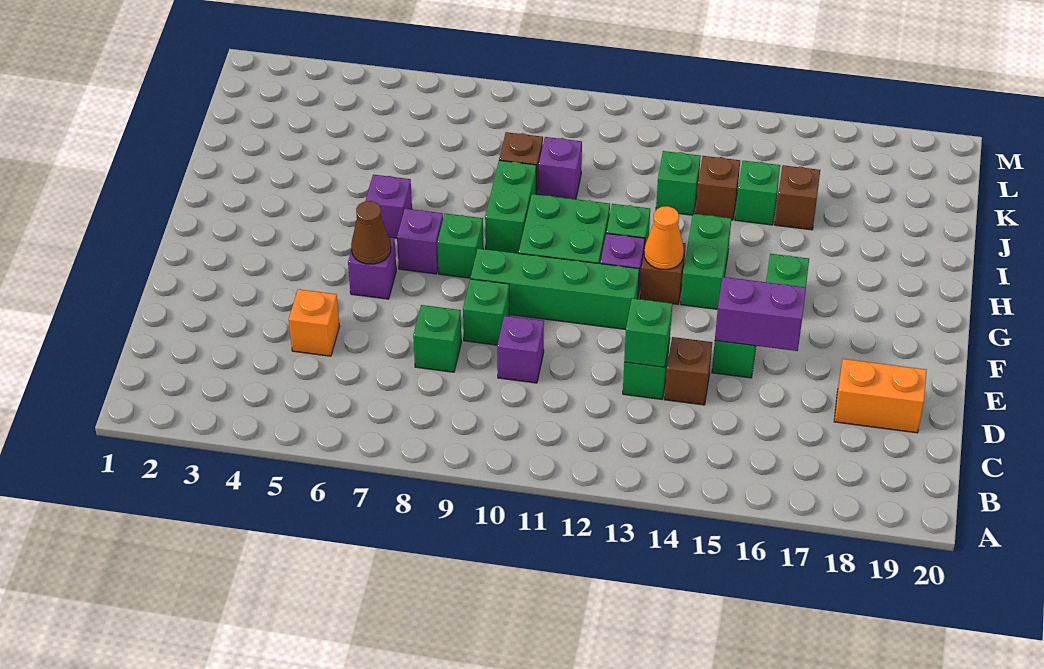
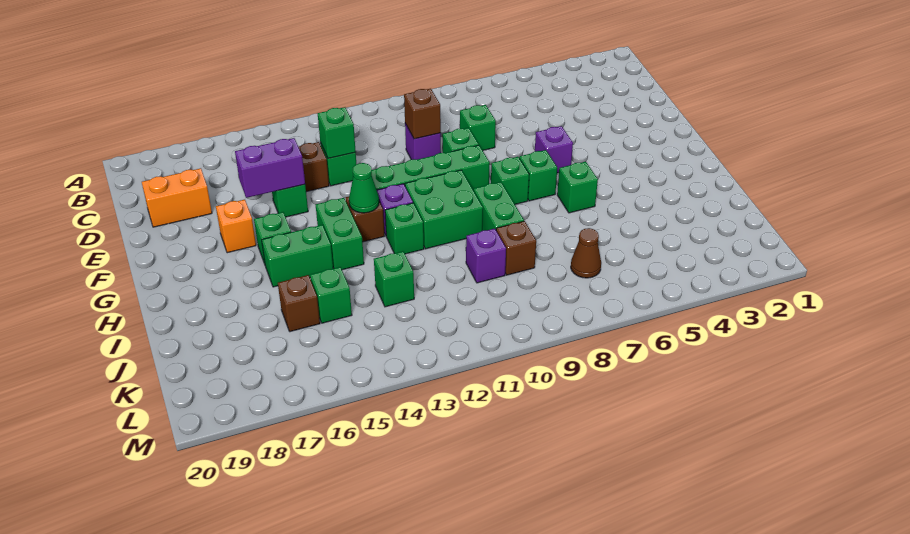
orange brick D5 level 1 -> orange brick F17 level 1
brown cone F6 level 2 -> brown cone K7 level 1
purple brick G7 level 1 -> green brick G7 level 1
orange cone G13 level 2 -> green cone G13 level 2
purple brick H6 level 1 -> green brick H6 level 1
none -> green brick H15:H16 level 1
brown brick J14 level 1 -> brown brick D10 level 2

